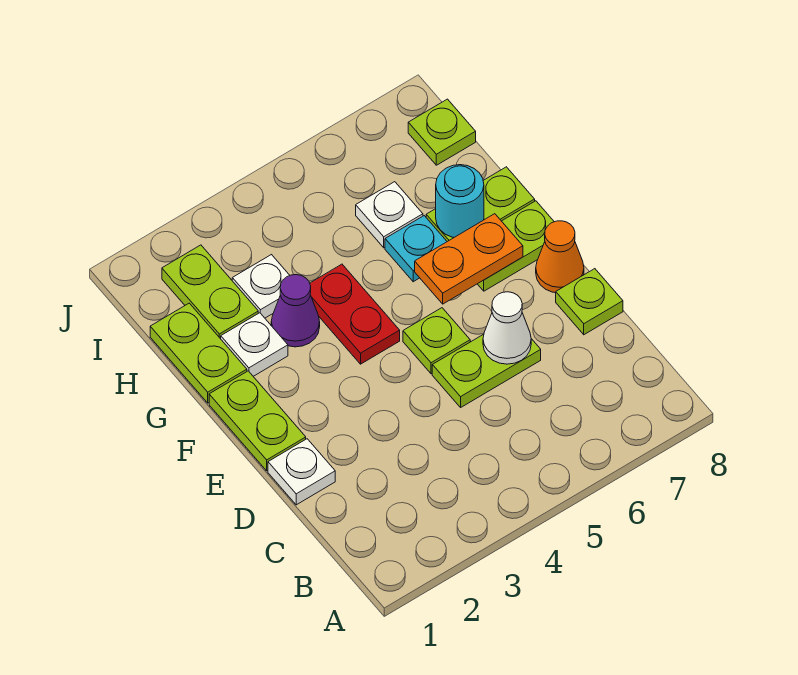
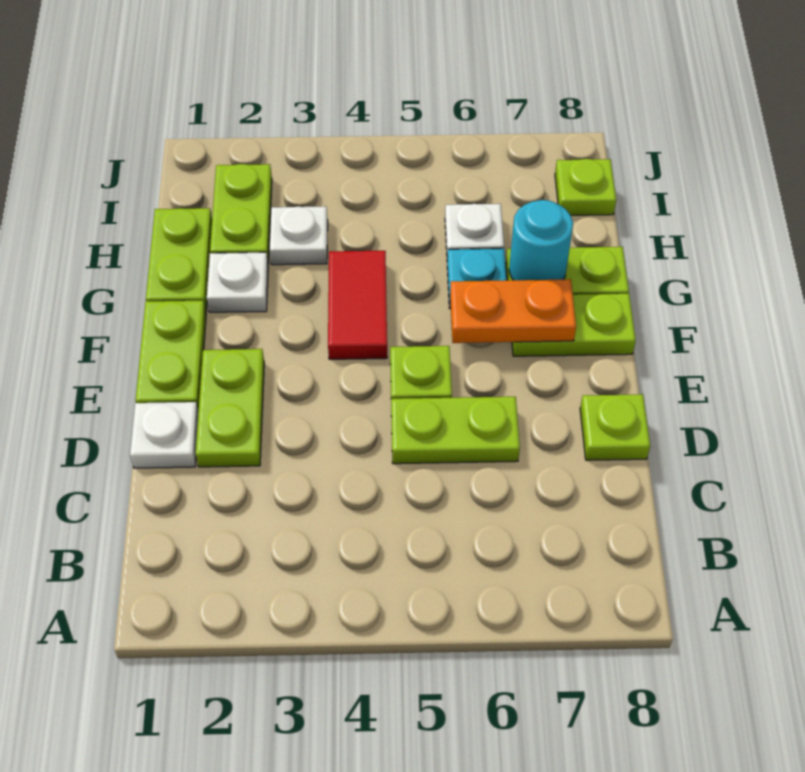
none -> lime plate D2:E2 level 1
white cone D6 level 2 -> none
orange cone E8 level 1 -> none
red plate F4:G4 level 1 -> red tile F4:G4 level 1
purple cone G3 level 1 -> none

